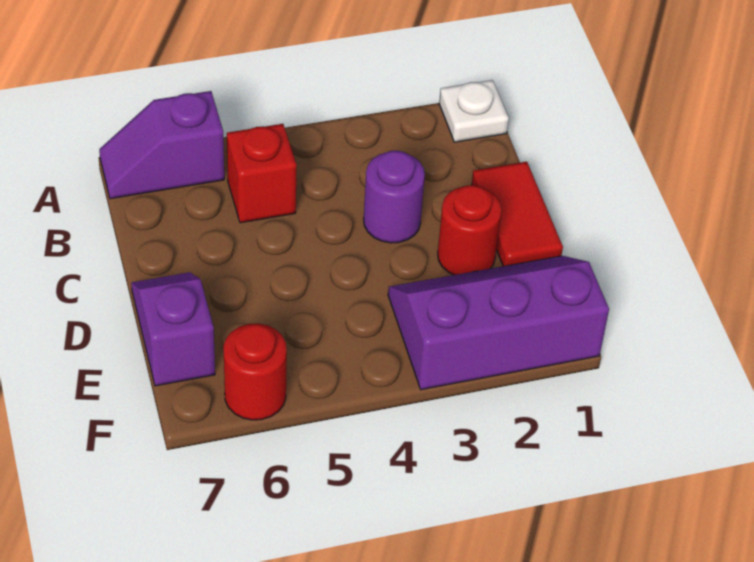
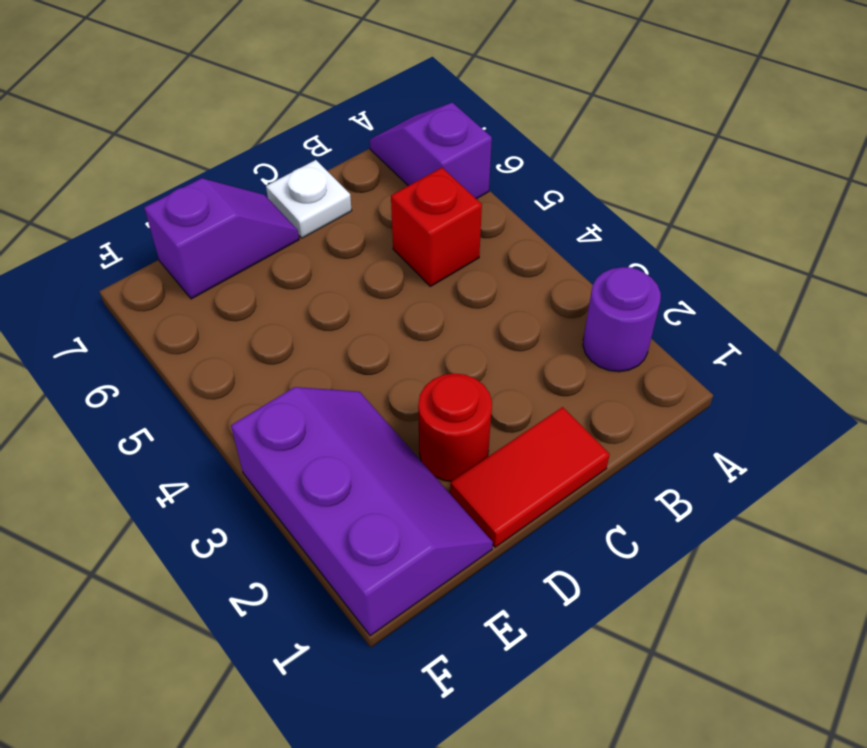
white plate A1 level 1 -> white plate C7 level 1
purple round brick C3 level 1 -> purple round brick A2 level 1
red round brick F6 level 1 -> none

